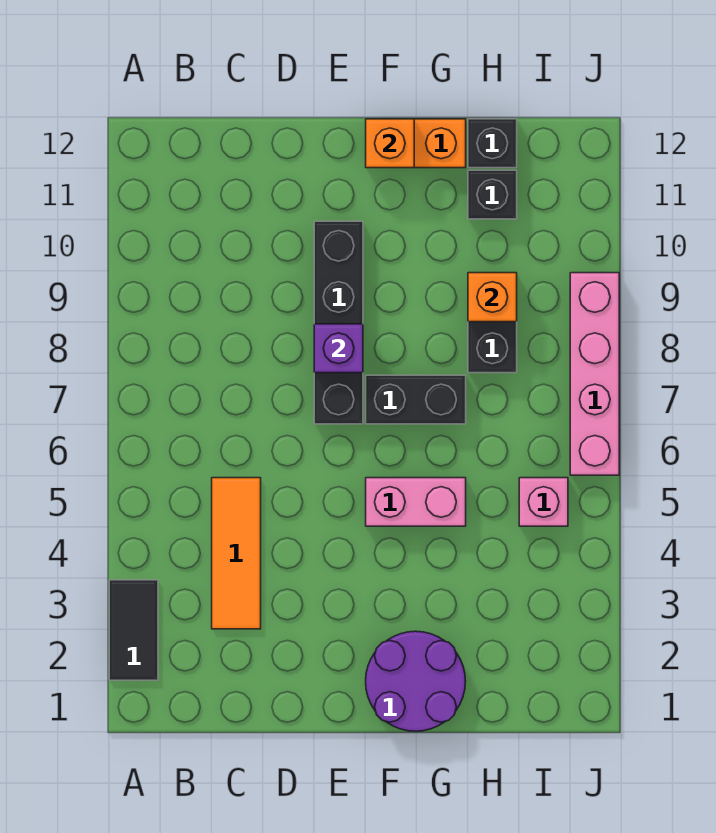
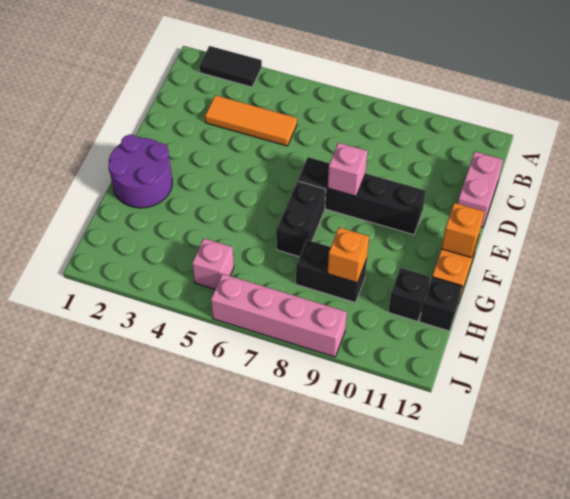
purple brick E8 level 2 -> pink brick E8 level 2
pink brick F5:G5 level 1 -> pink brick C12:D12 level 1

